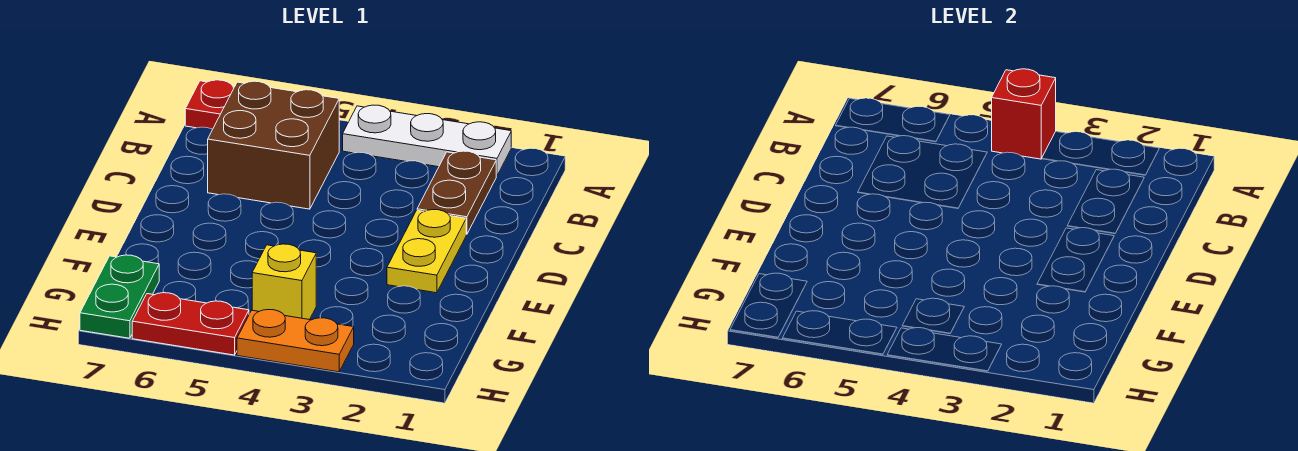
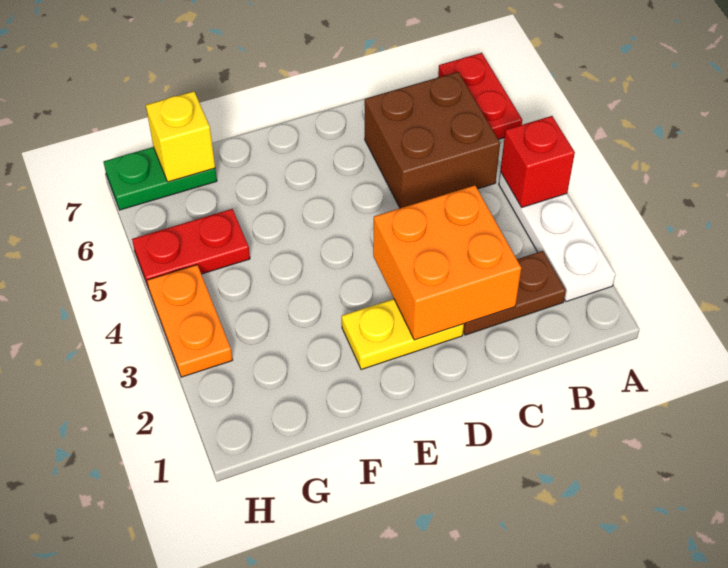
none -> orange brick C2:D3 level 2
yellow brick G4 level 1 -> yellow brick G7 level 2
red plate H5:H6 level 1 -> red plate G5:H5 level 1

